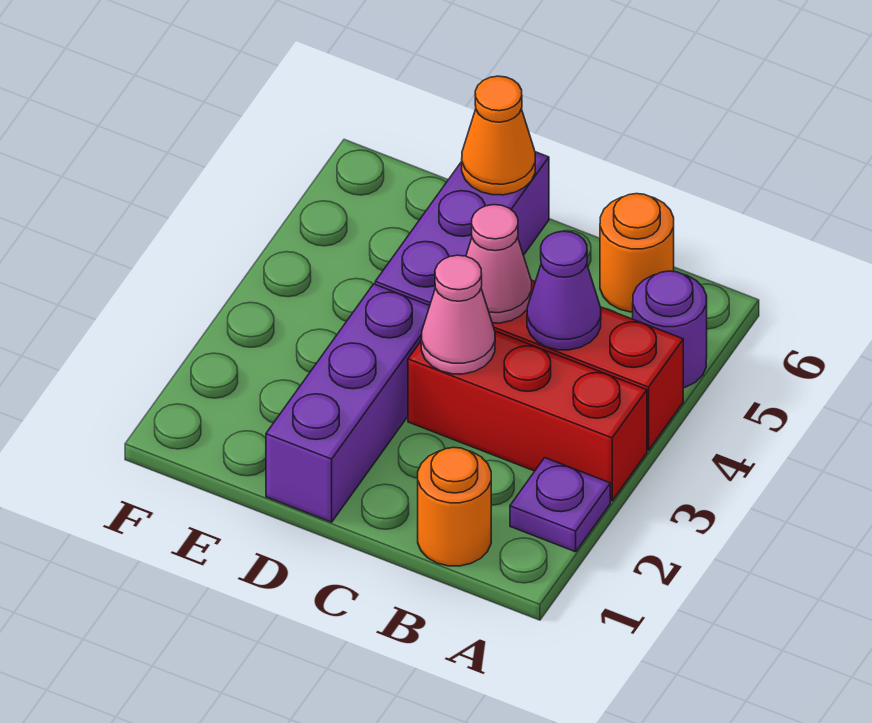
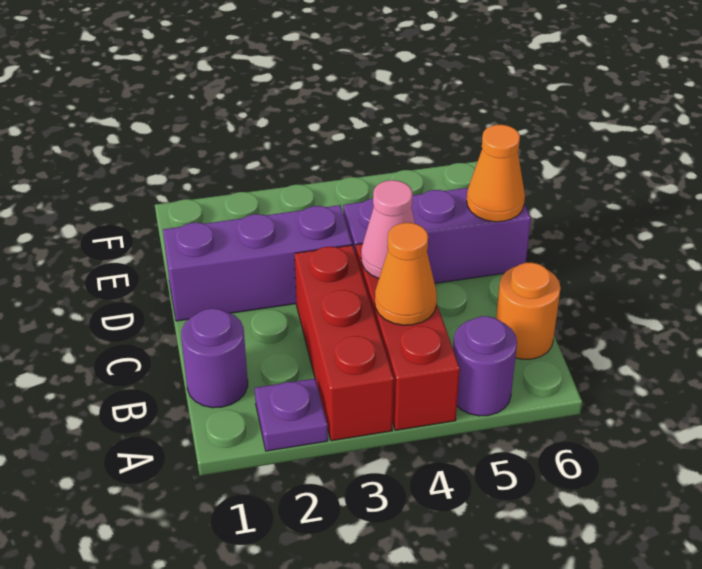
orange round brick B1 level 1 -> purple round brick B1 level 1
purple cone B4 level 2 -> orange cone B4 level 2
pink cone C3 level 2 -> none

